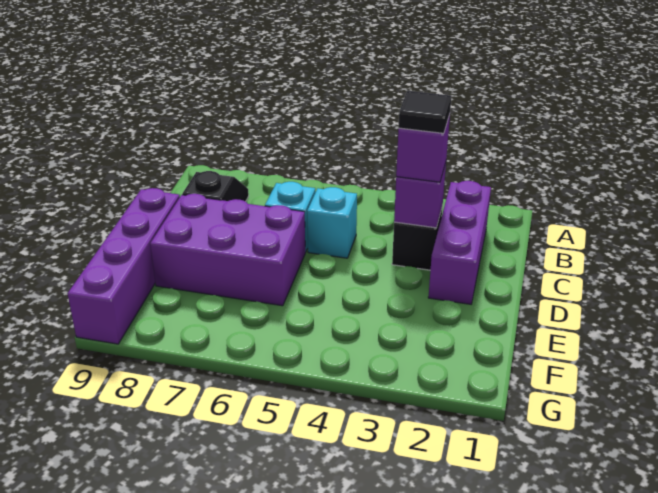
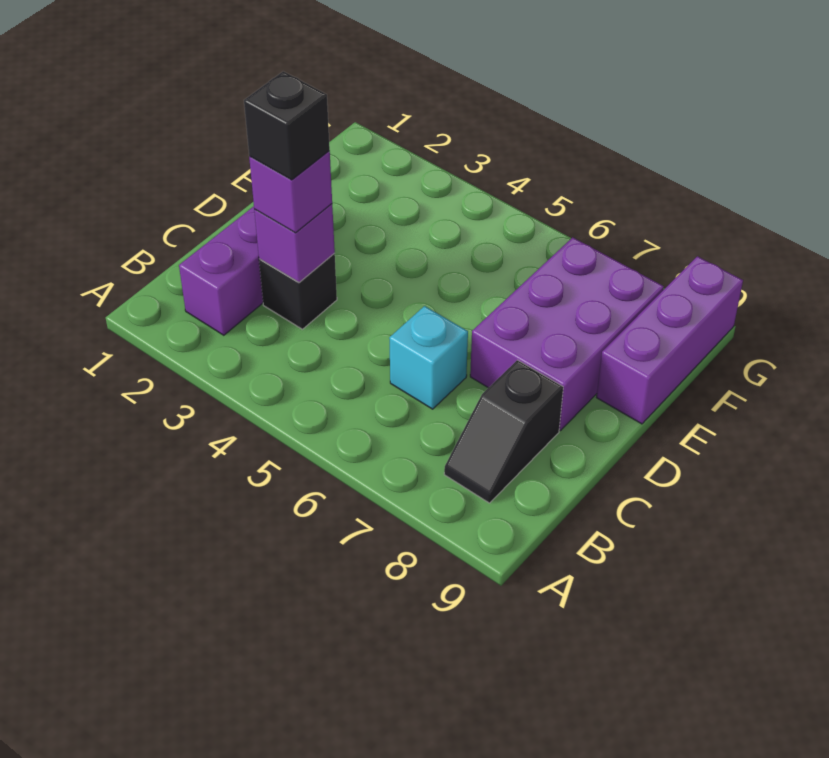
black tile C3 level 4 -> black brick C3 level 4
cyan brick C5 level 1 -> none
purple brick D6:E8 level 1 -> purple brick D7:F8 level 1
purple brick D9:G9 level 1 -> purple brick E9:G9 level 1

